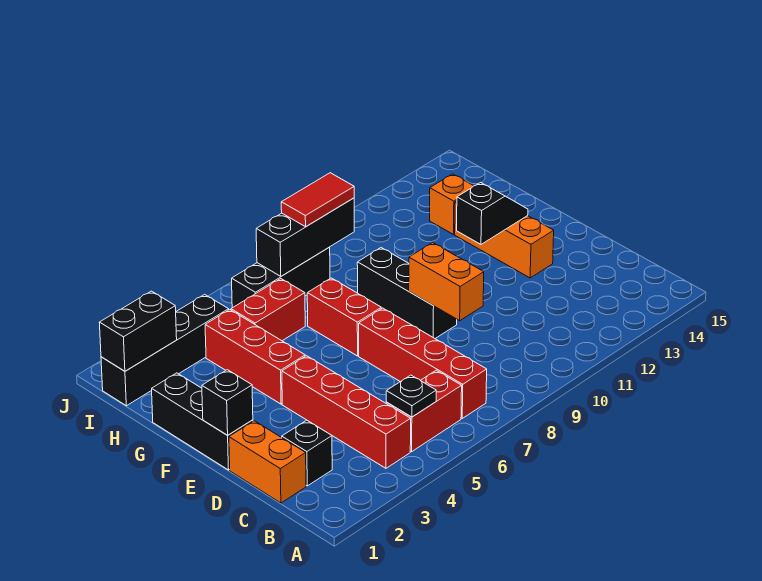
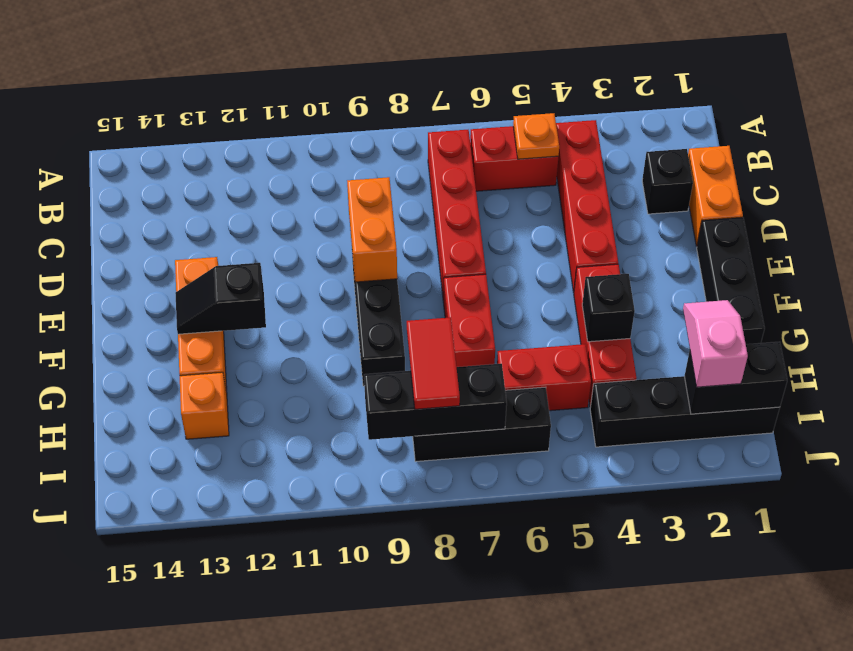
black plate B5 level 2 -> orange plate B5 level 2
black brick E1 level 2 -> black brick G4 level 2
none -> pink slope H2:I2 level 3 top I
red tile I8:I9 level 3 -> red tile H8:I8 level 3

